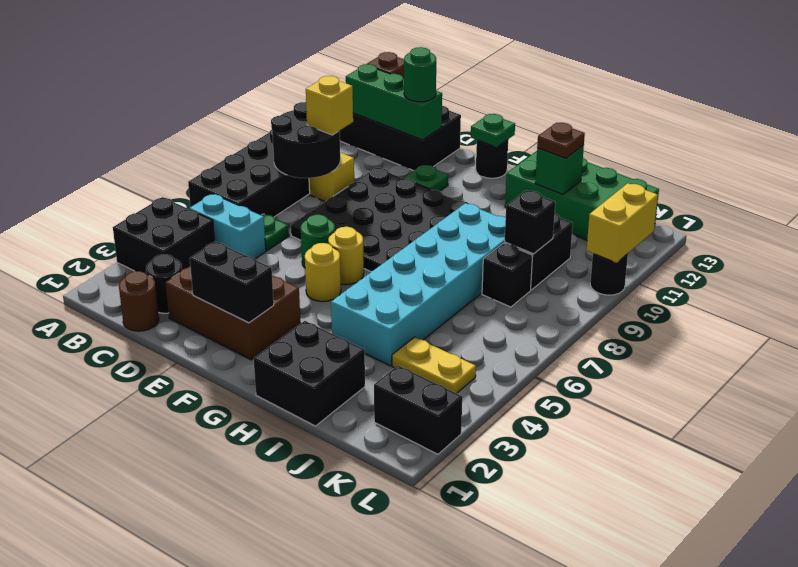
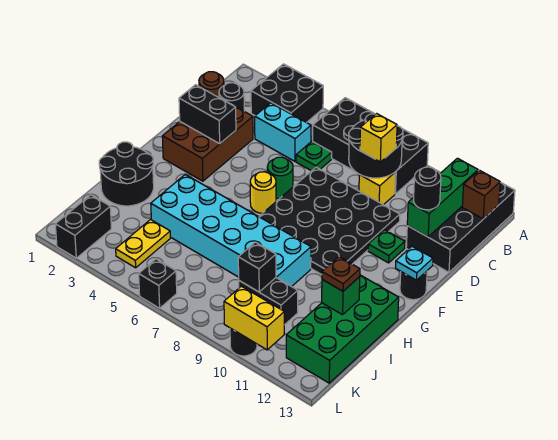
cyan brick B5:C5 level 1 -> cyan brick C4:C5 level 1
green round brick D12 level 3 -> black round brick D12 level 3
black brick E2:F2 level 2 -> black brick E2:E3 level 2
yellow round brick F5 level 1 -> none
green plate F13 level 2 -> cyan plate F13 level 2
black brick H1:I2 level 1 -> black round brick H1:I2 level 1
black brick J8 level 1 -> black brick L6 level 1

